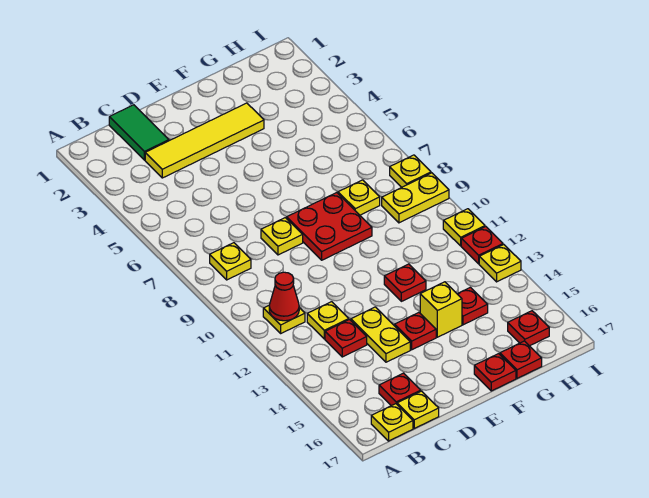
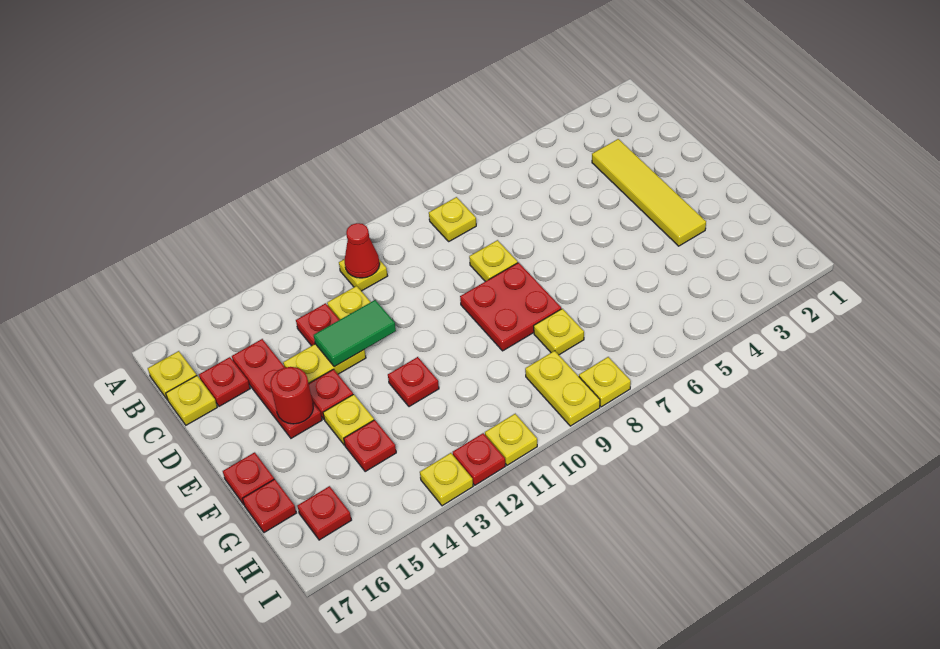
green tile C1:C2 level 1 -> green tile D12:D13 level 2
none -> red plate C15:E15 level 1
none -> red round brick E15 level 2
yellow brick F14 level 1 -> yellow plate F14 level 1

